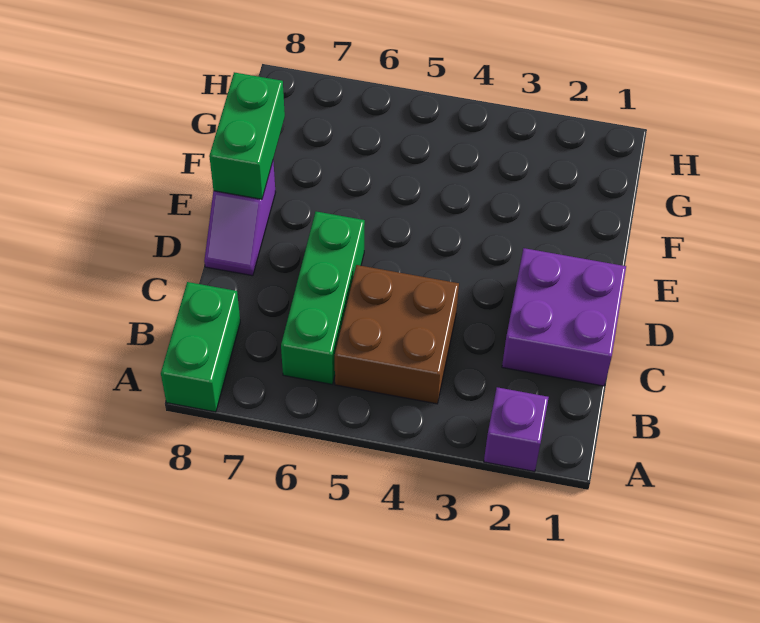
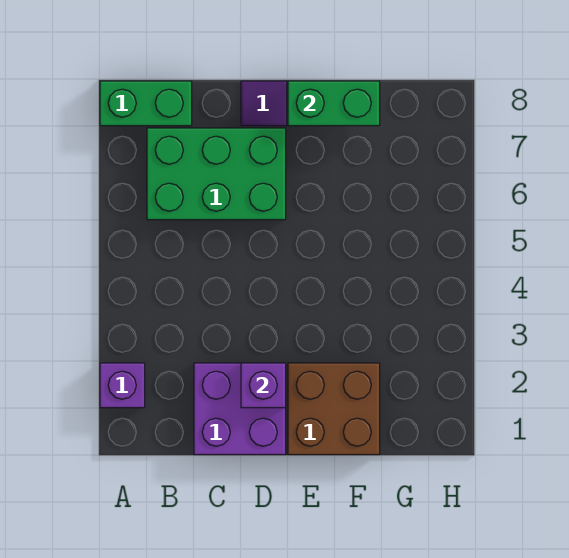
brown brick B4:C5 level 1 -> brown brick E1:F2 level 1
green brick B6:D6 level 1 -> green brick B6:D7 level 1
none -> purple brick D2 level 2

